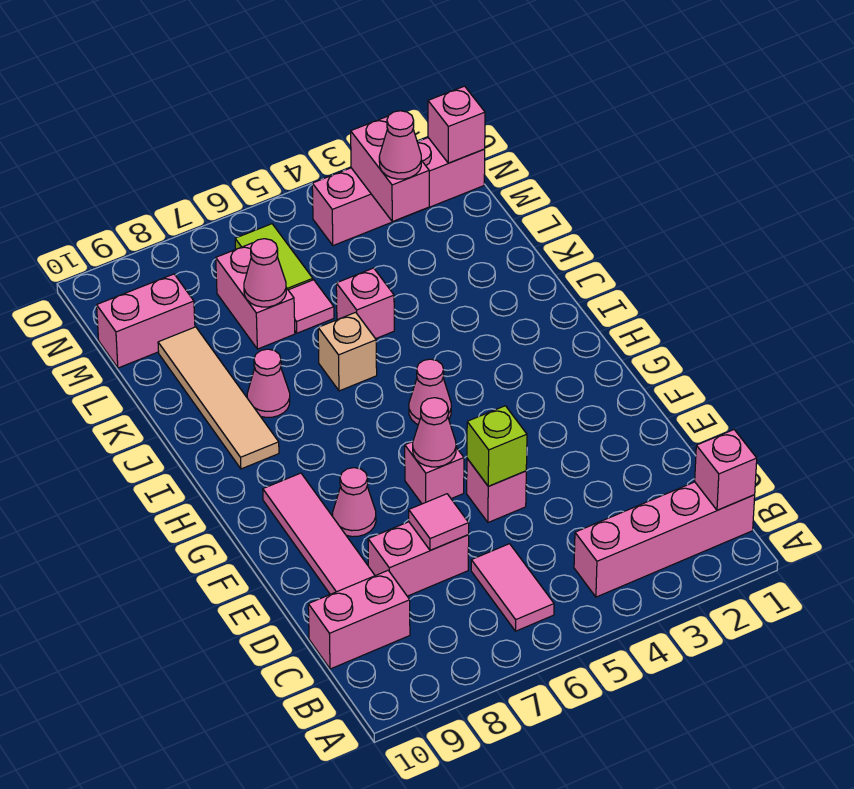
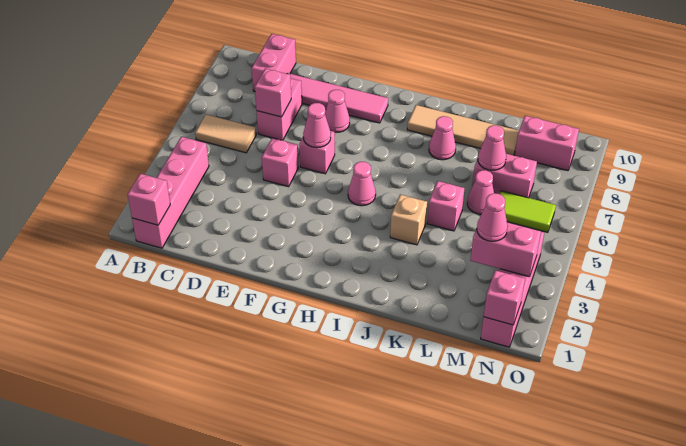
pink tile B6:C6 level 1 -> tan tile B6:C6 level 1
pink tile D7 level 2 -> pink brick D7 level 2
lime brick E5 level 2 -> none
tan brick J6 level 1 -> tan brick J4 level 1
pink tile L6 level 1 -> pink cone L6 level 1
pink brick M9:M10 level 1 -> pink brick M9:N9 level 1

